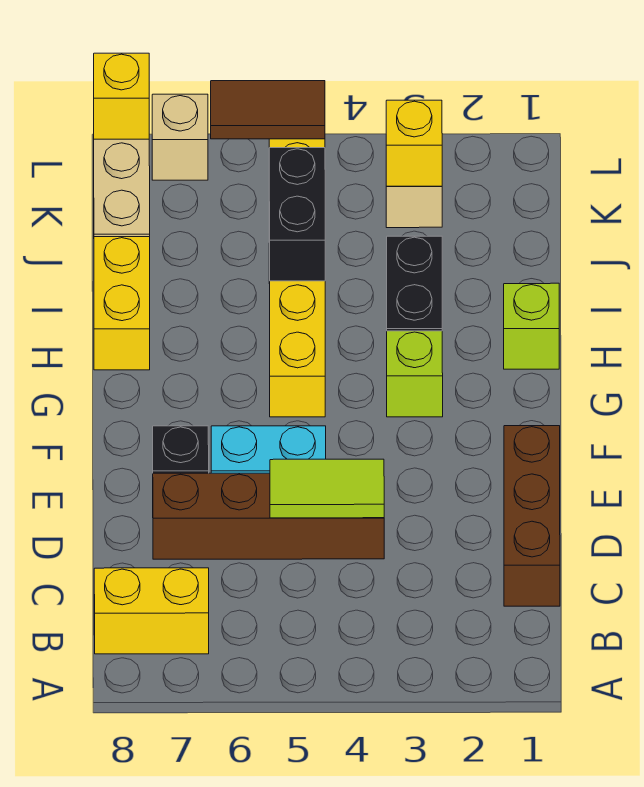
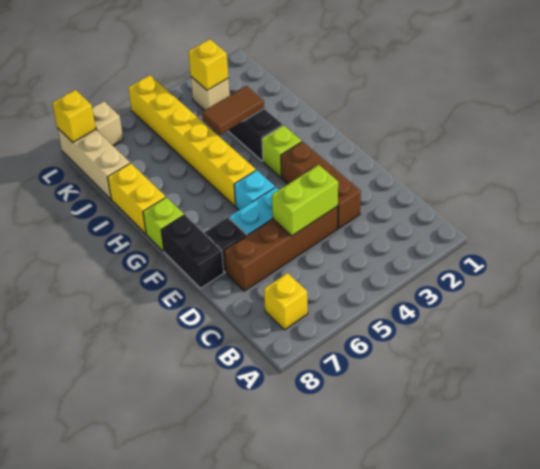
yellow brick B7:B8 level 1 -> yellow brick B7 level 1
brown brick C1:E1 level 1 -> brown brick D3:F3 level 1
lime tile D4:D5 level 2 -> lime brick D4:D5 level 2
none -> cyan brick F5 level 1
lime brick H1 level 1 -> lime brick G8 level 1
black brick I5:J5 level 2 -> black brick E8:F8 level 1
brown tile L5:L6 level 2 -> brown tile I3:I4 level 2

